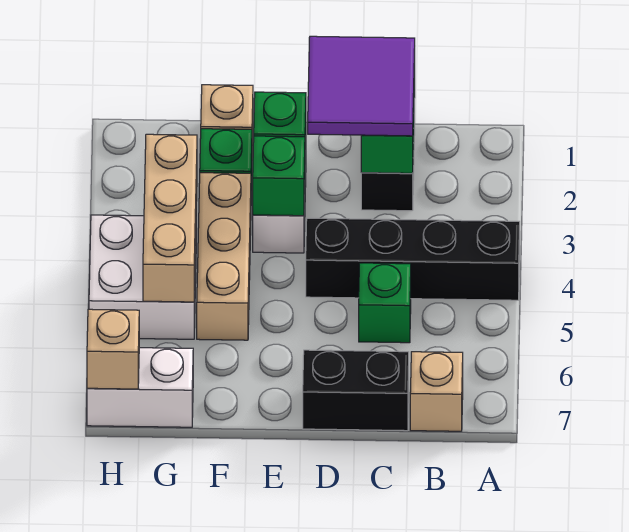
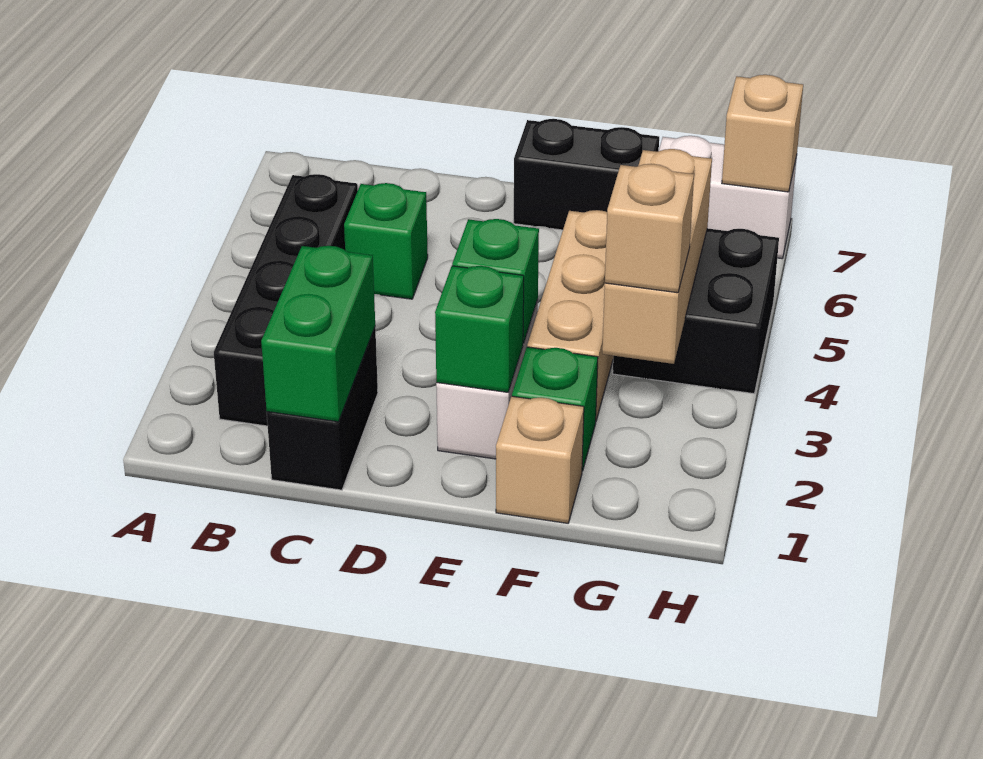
black brick A4:D4 level 1 -> black brick B2:B5 level 1
tan brick B7 level 1 -> tan brick G3 level 3
purple tile C1:D2 level 3 -> none
black brick C7:D7 level 1 -> black brick E7:F7 level 1
white brick G4:H5 level 1 -> black brick G4:H5 level 1

